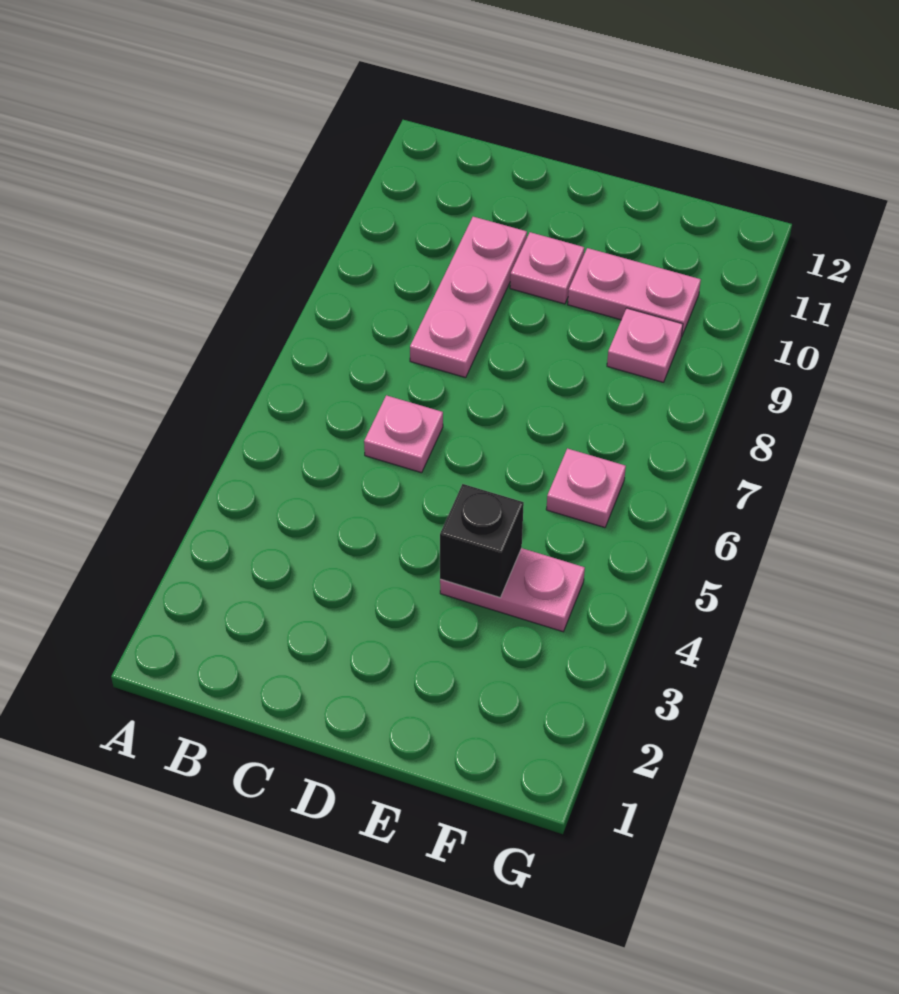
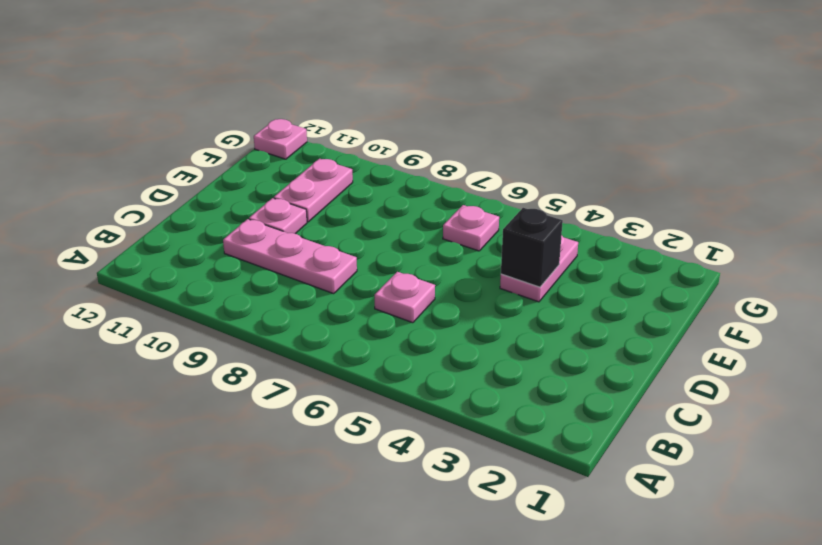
pink plate F9 level 1 -> pink plate G12 level 1

